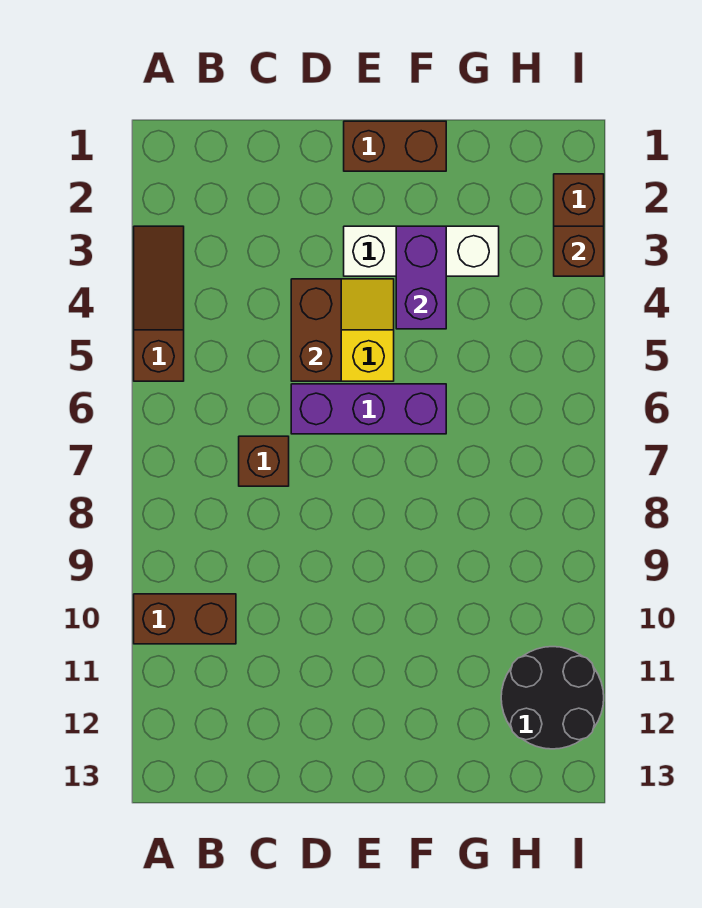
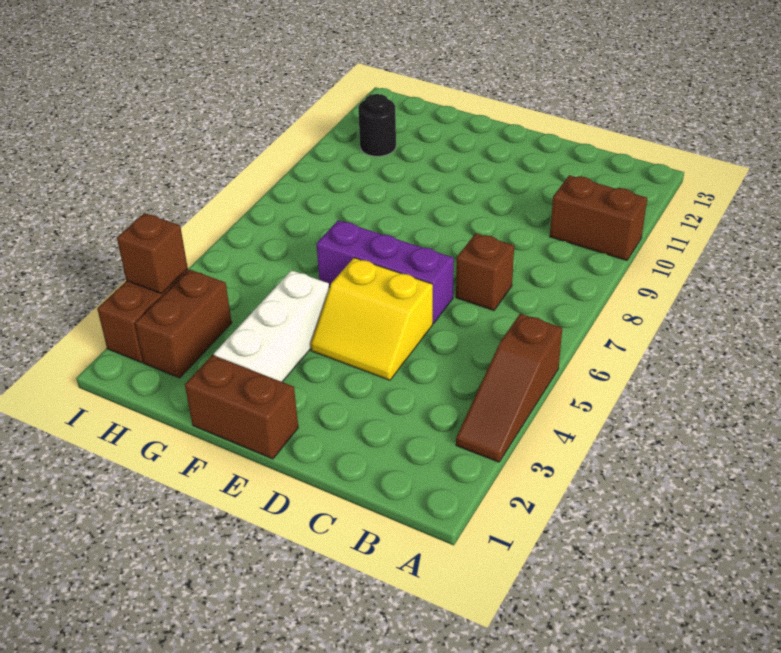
brown brick D4:D5 level 2 -> brown brick H2:H3 level 1
white brick E3:G3 level 1 -> white brick F2:F4 level 1
purple brick F3:F4 level 2 -> none
black round brick H11:I12 level 1 -> black round brick H11 level 1

